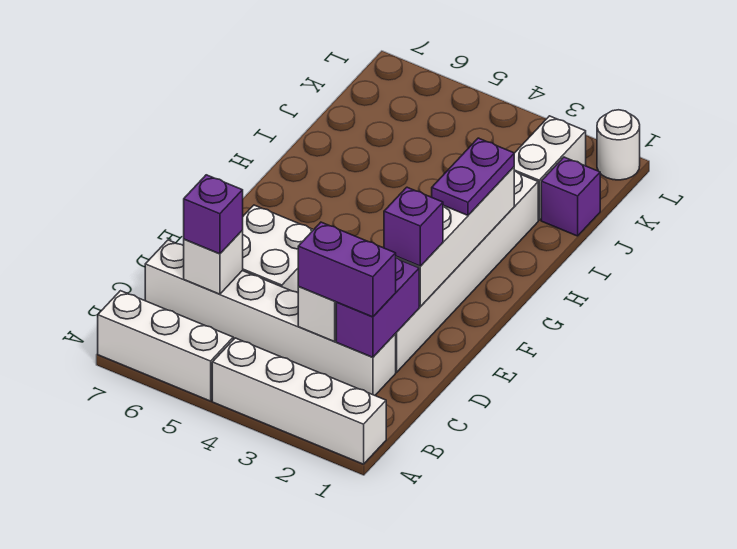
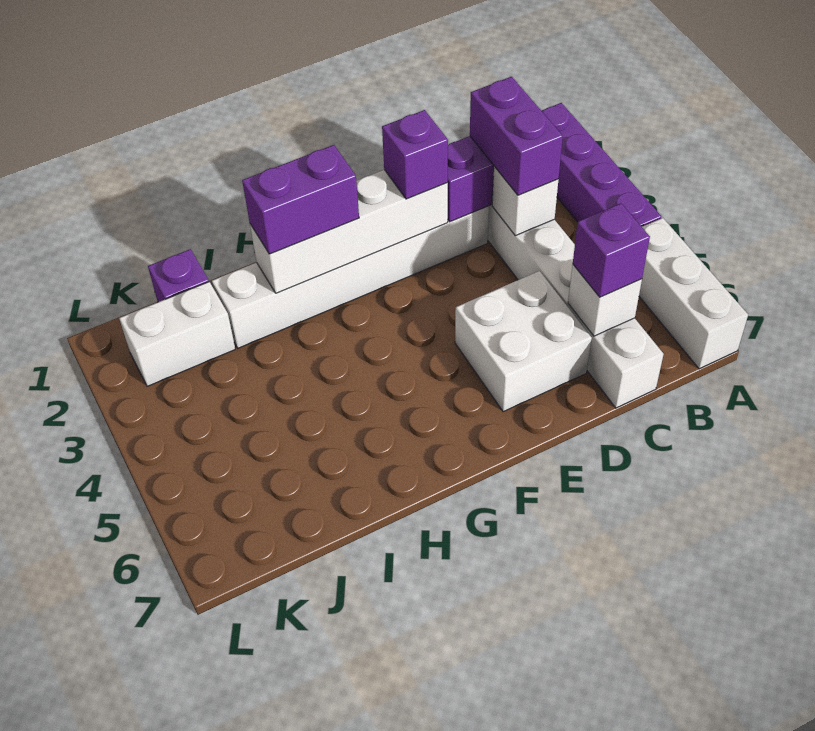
white brick A1:A4 level 1 -> purple brick A1:A4 level 1
purple plate G2:H2 level 3 -> purple brick G2:H2 level 3
white round brick L1 level 1 -> none

